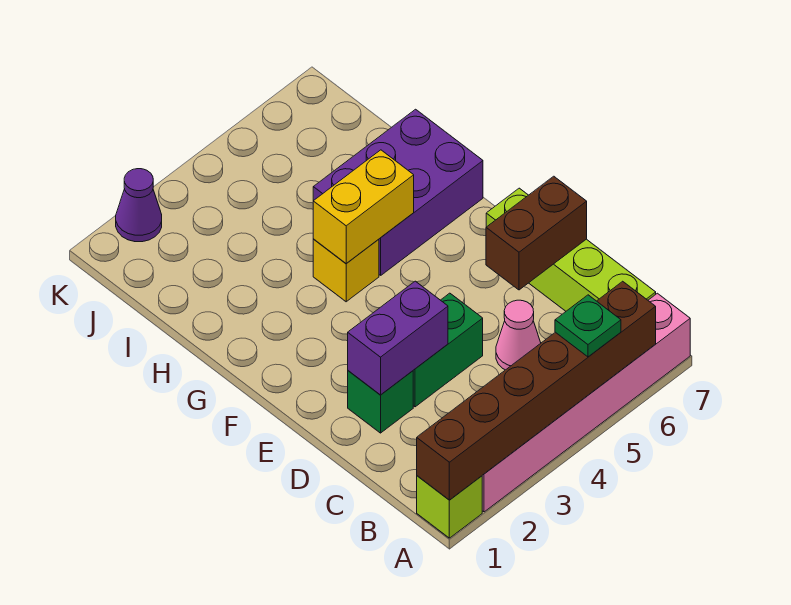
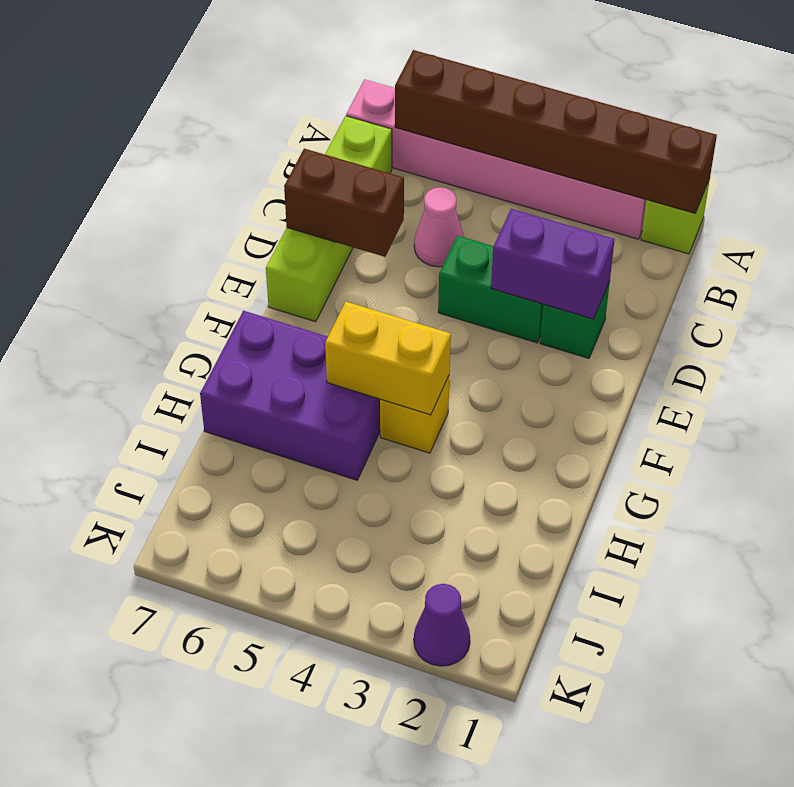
green plate A5 level 3 -> none

